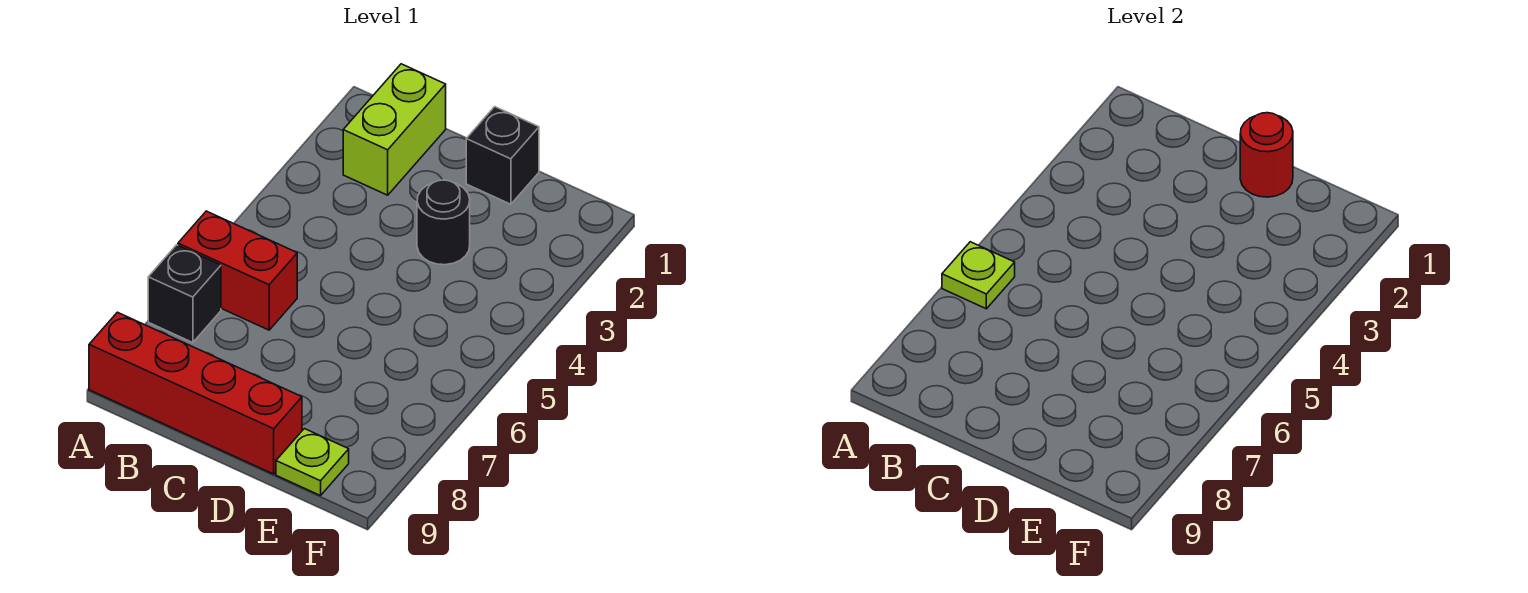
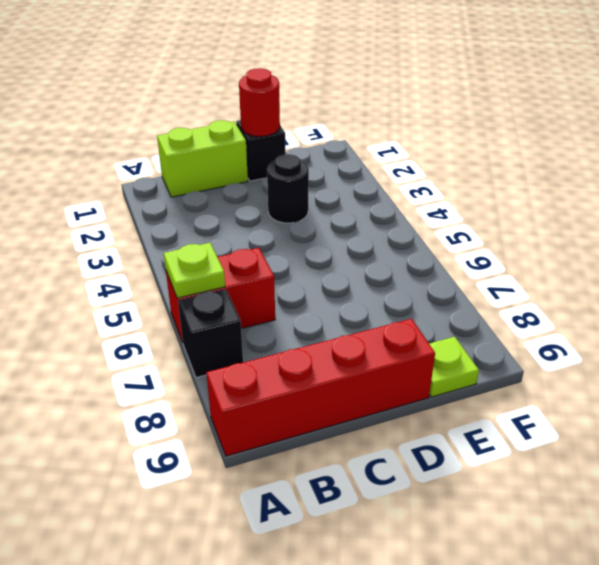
lime brick B1:B2 level 1 -> lime brick B1:C1 level 1

